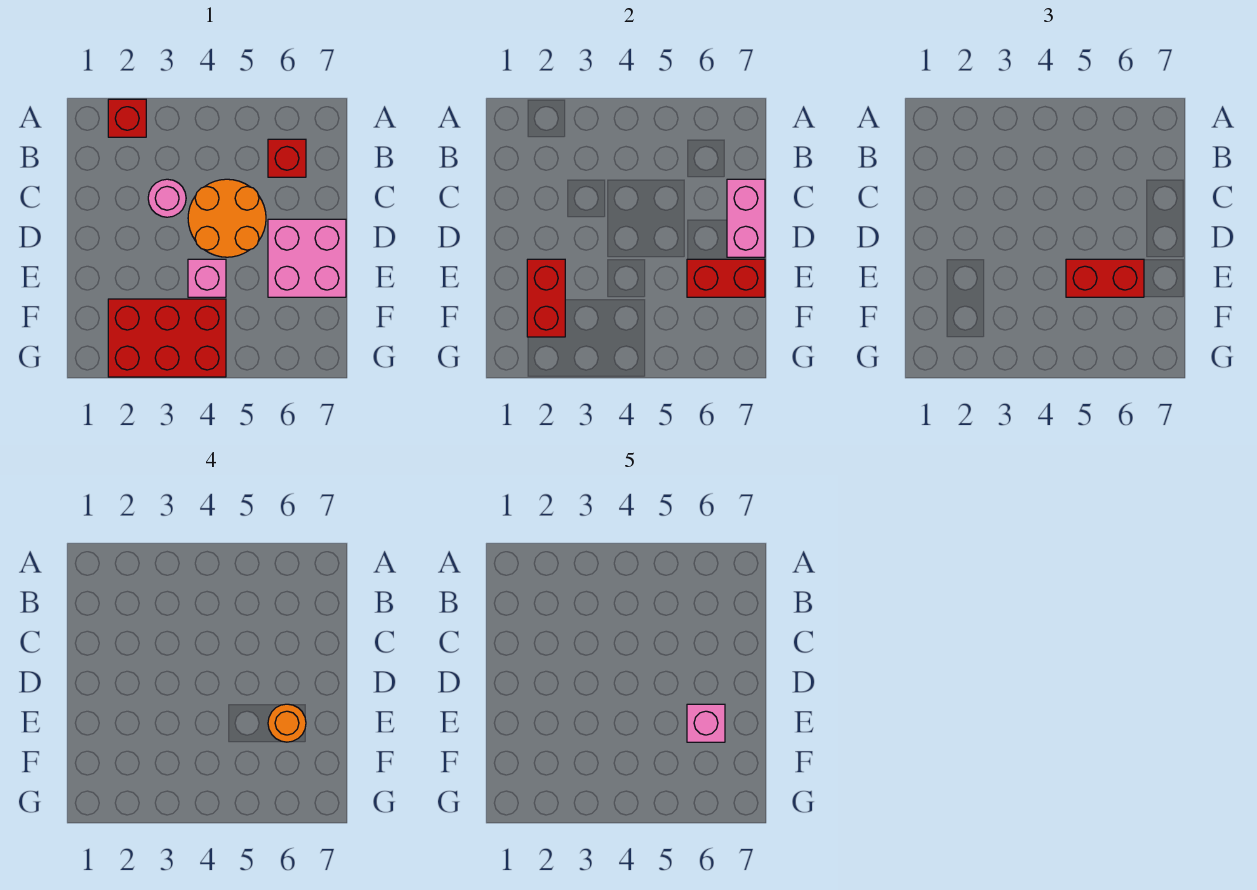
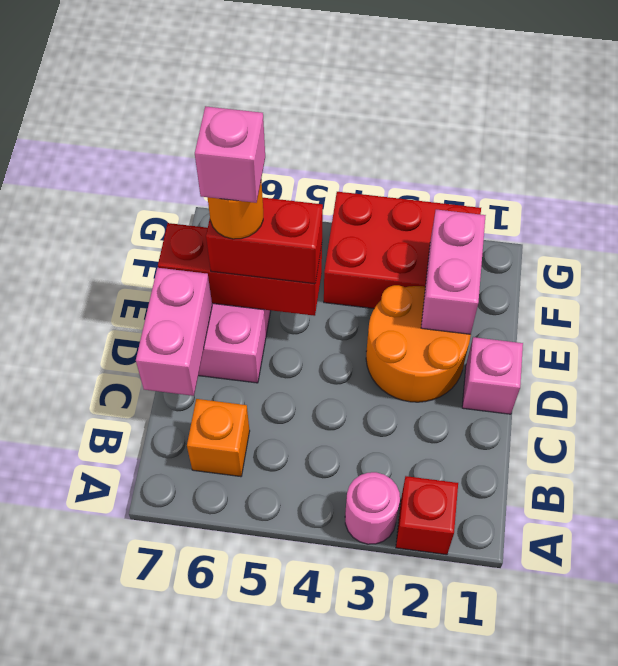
red brick B6 level 1 -> orange brick B6 level 1
pink round brick C3 level 1 -> pink round brick A3 level 1
orange round brick C4:D5 level 1 -> orange round brick D2:E3 level 1
red brick E2:F2 level 2 -> pink brick E2:F2 level 2
pink brick E4 level 1 -> pink brick D1 level 1
red brick E6:E7 level 2 -> red brick E5:E7 level 2

